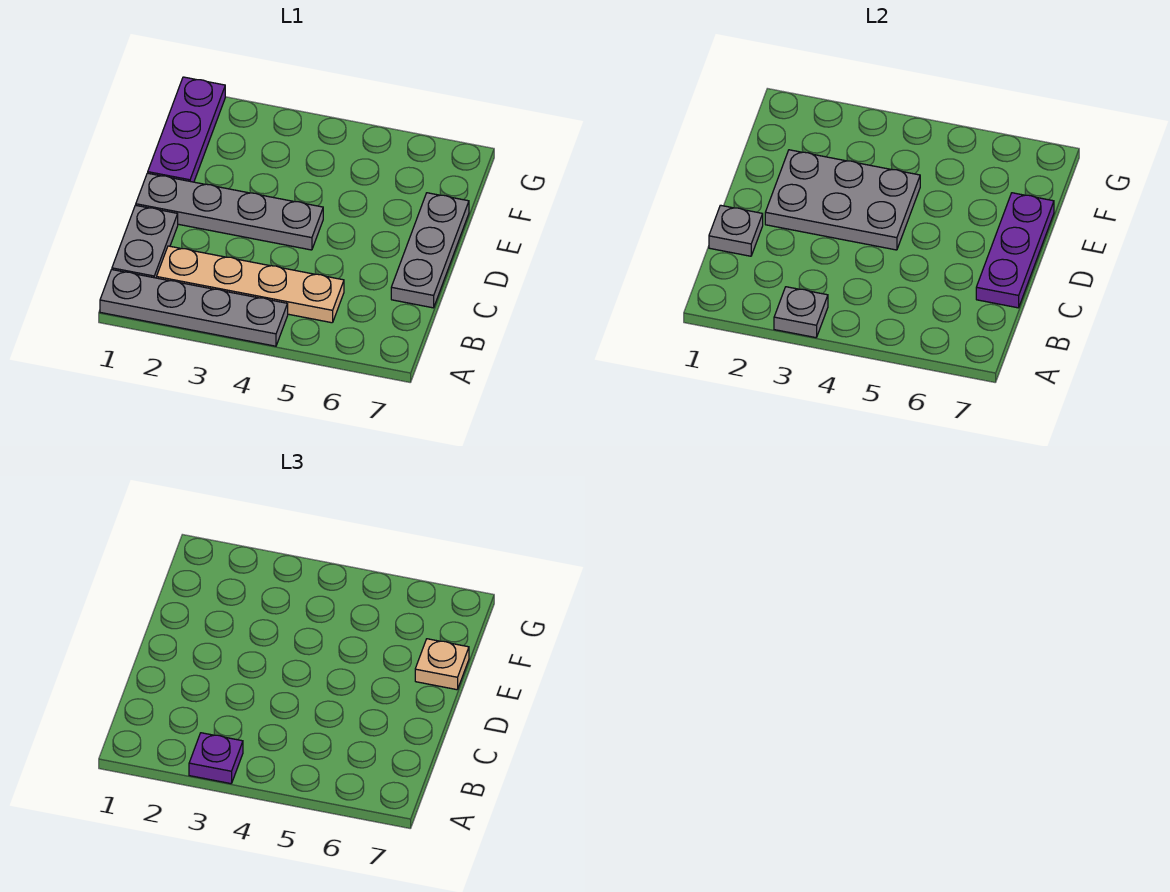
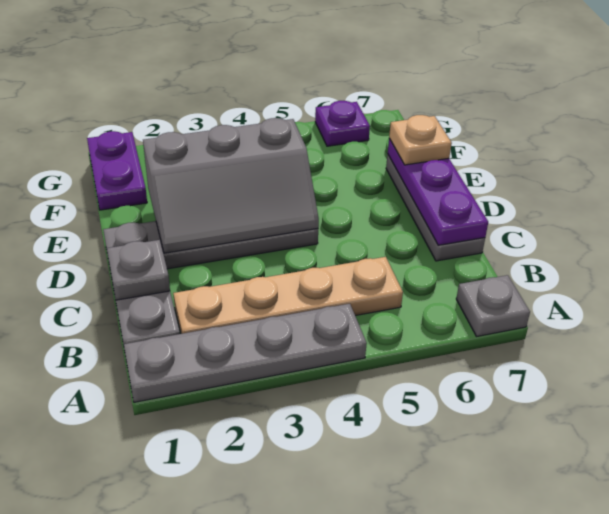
grey plate A3 level 2 -> grey plate A7 level 1
purple plate A3 level 3 -> purple plate G6 level 1
grey plate D2:E4 level 2 -> grey slope D2:E4 level 2 top E
purple plate E1:G1 level 1 -> purple plate F1:G1 level 1

